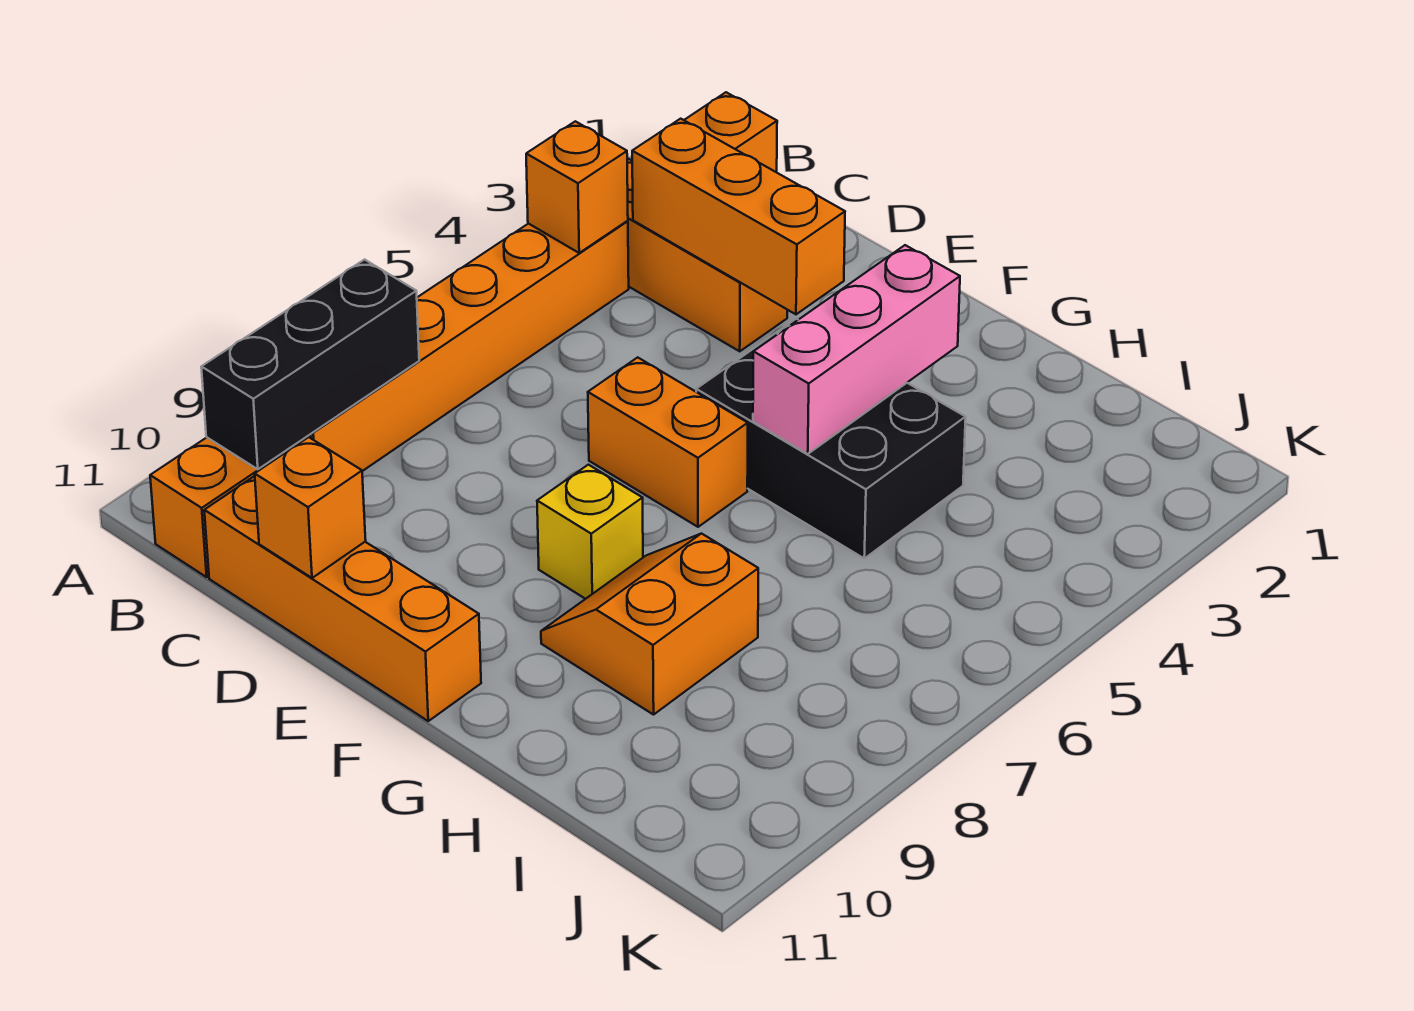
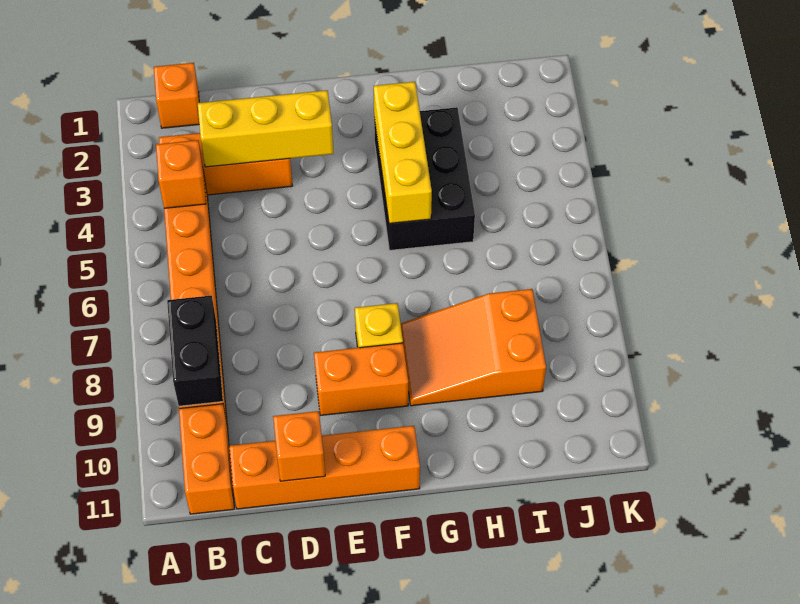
black brick B8:B10 level 2 -> black brick B8:B9 level 2
orange brick C3:E3 level 2 -> yellow brick C3:E3 level 2
orange brick E6:F6 level 1 -> orange brick E9:F9 level 1
black brick F4:H5 level 1 -> black brick G3:H5 level 1
pink brick G3:G5 level 2 -> yellow brick G3:G5 level 2
orange slope G8:H9 level 1 top H -> orange slope G8:I9 level 1 top I

